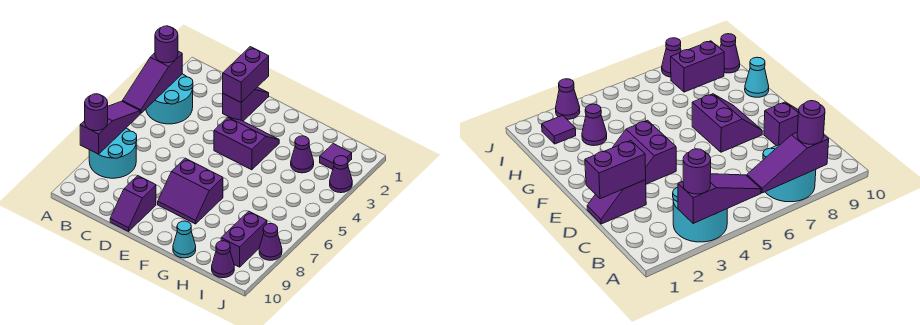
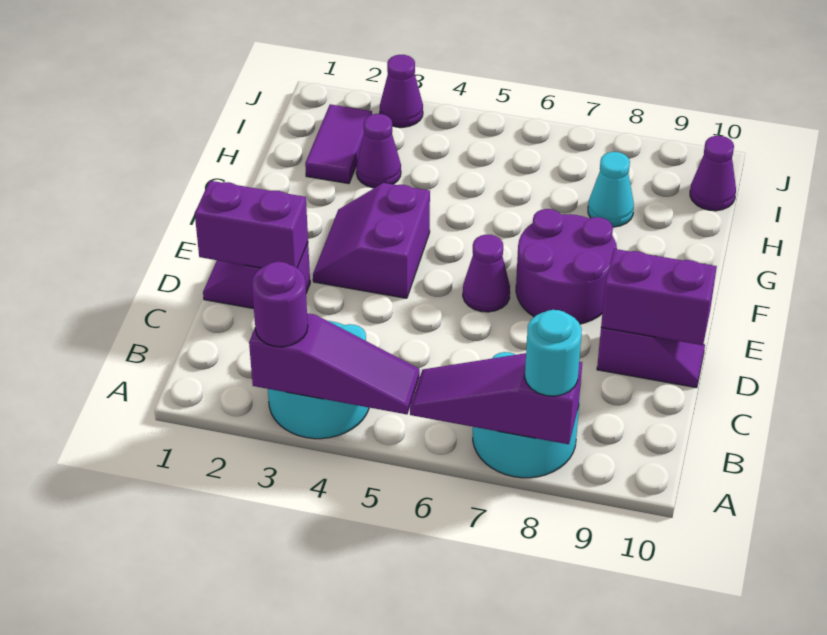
purple round brick A8 level 3 -> cyan round brick A8 level 3
purple slope E7:F8 level 1 top 7 -> purple round brick E7:F8 level 1
cyan cone G10 level 1 -> cyan cone H8 level 1
purple tile I2 level 1 -> purple tile H2:I2 level 1
purple brick I8:I9 level 1 -> purple brick D9:D10 level 2
purple cone J8 level 1 -> purple cone E6 level 1

